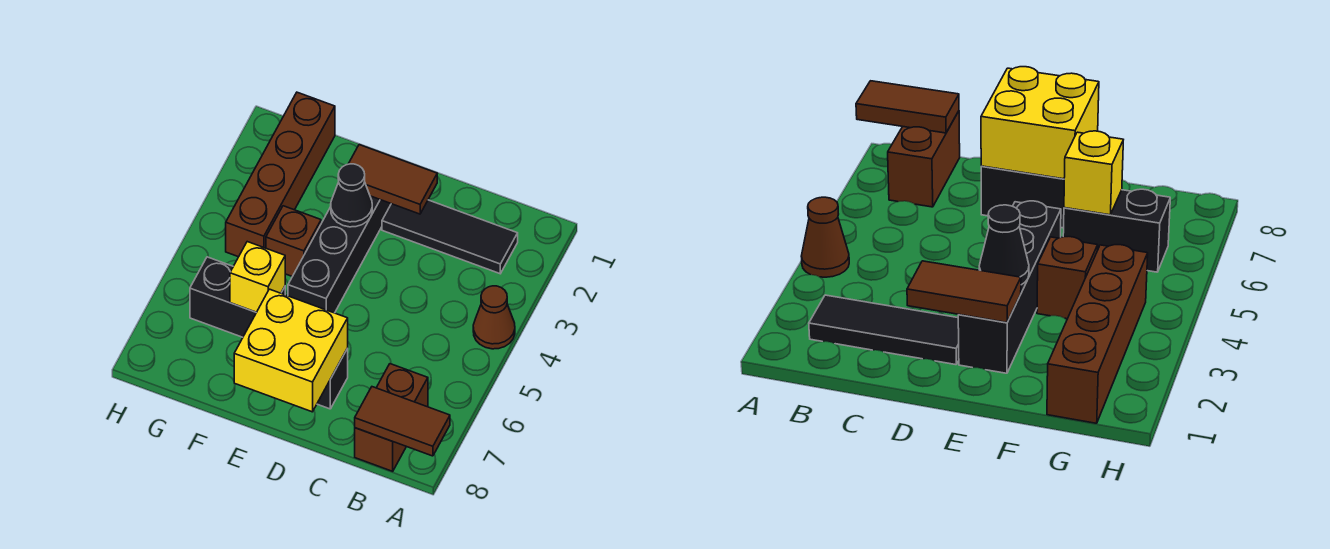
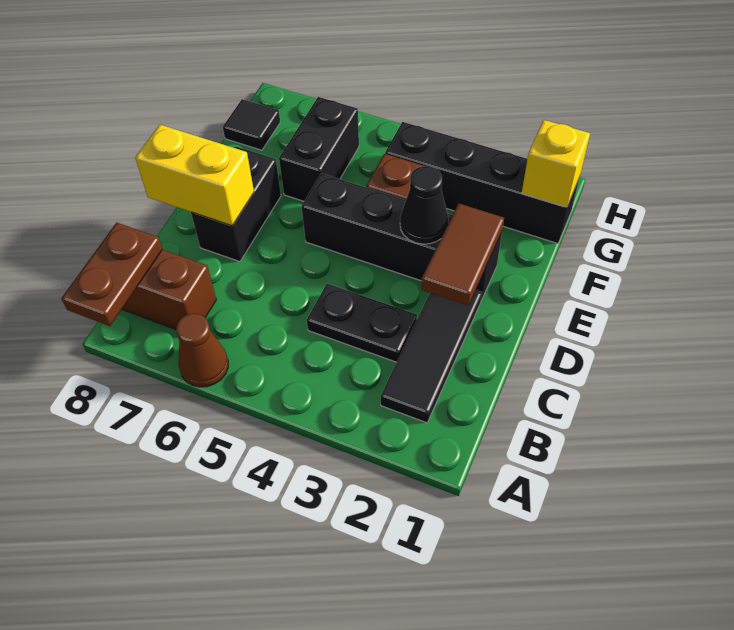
brown cone A4 level 1 -> brown cone A6 level 1
brown tile A8:B8 level 2 -> brown plate A8:B8 level 2
none -> black plate C3:C4 level 1
yellow brick D7:E8 level 2 -> yellow brick D7:D8 level 2
yellow brick F6 level 2 -> yellow brick G1 level 2
brown brick G1:G4 level 1 -> black brick G1:G4 level 1
none -> black tile G8 level 1

